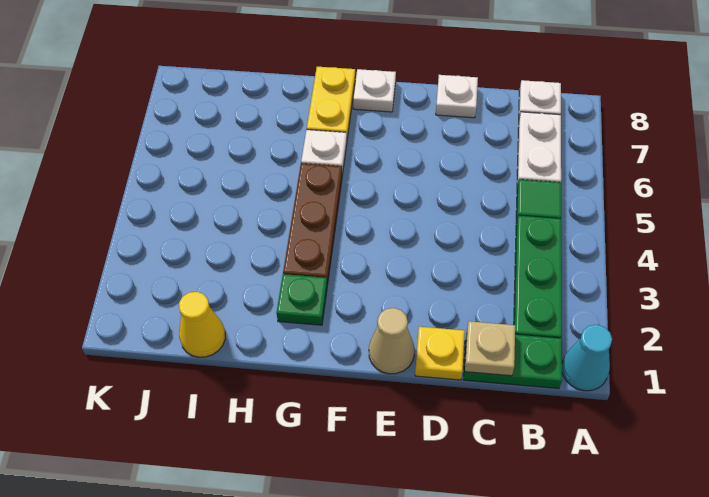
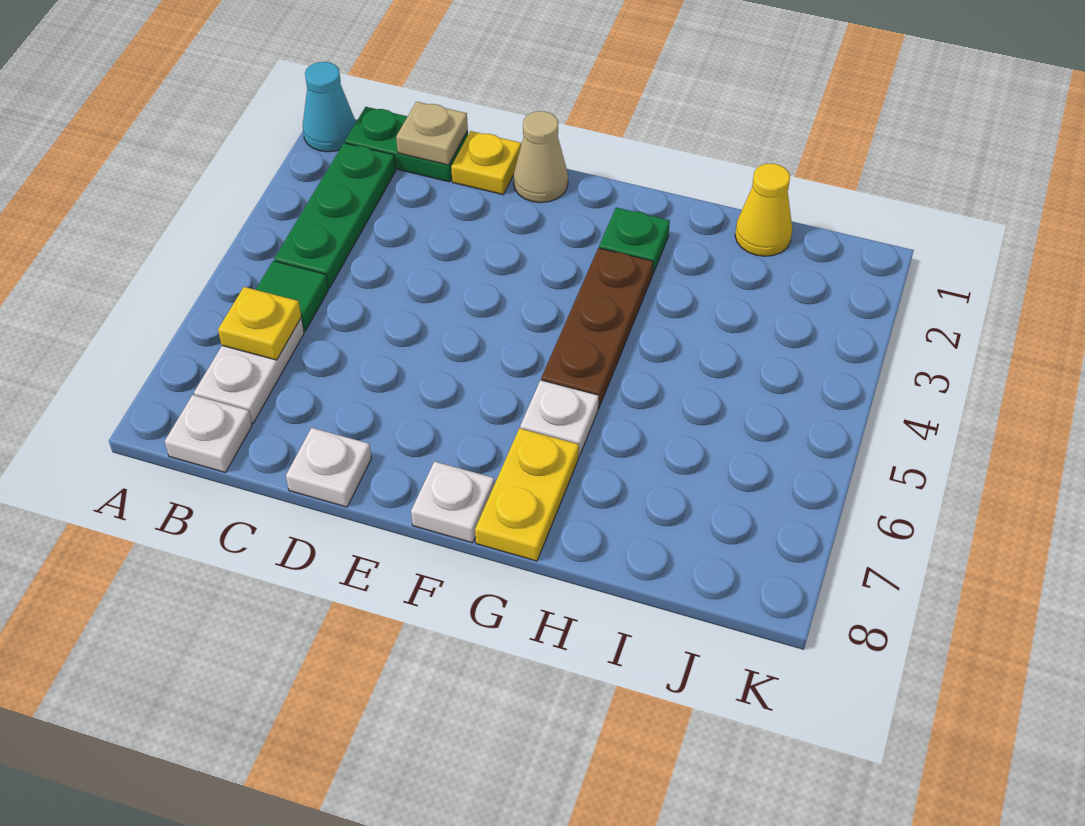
none -> yellow plate B6 level 2

